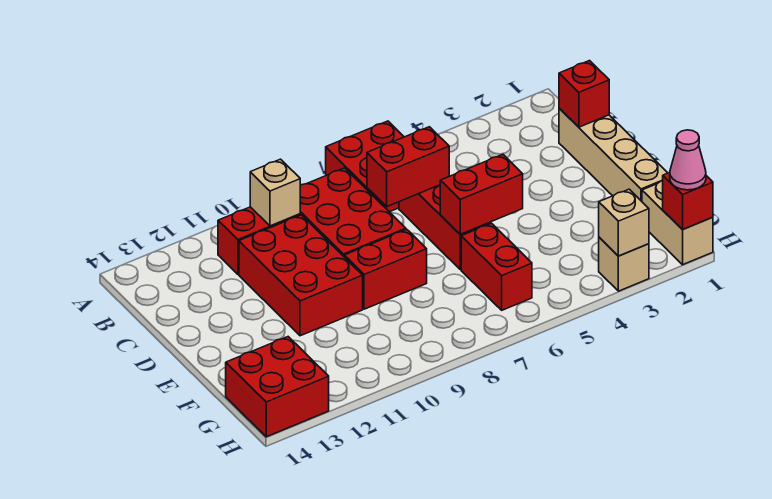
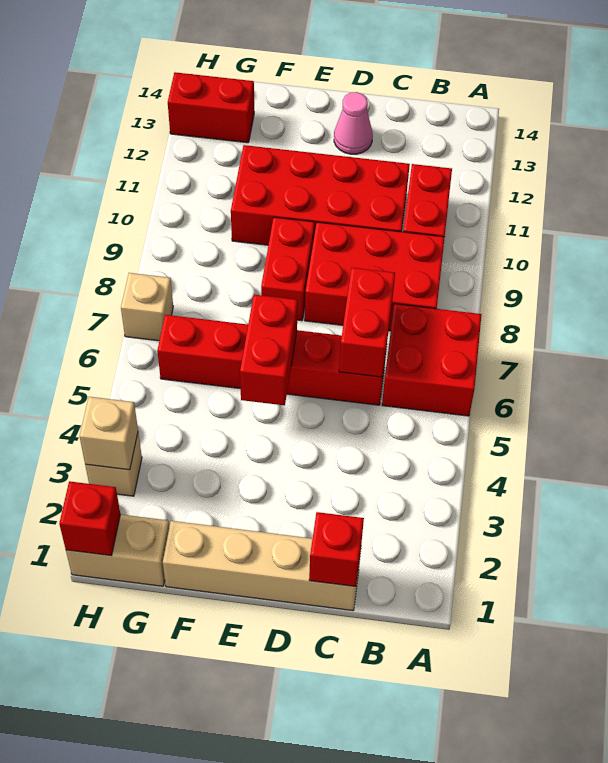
tan brick B10 level 2 -> tan brick H7 level 1
red brick C10:E11 level 1 -> red brick C10:F11 level 1
red brick G13:H14 level 1 -> red brick G13:H13 level 1
pink cone H1 level 3 -> pink cone D13 level 1

